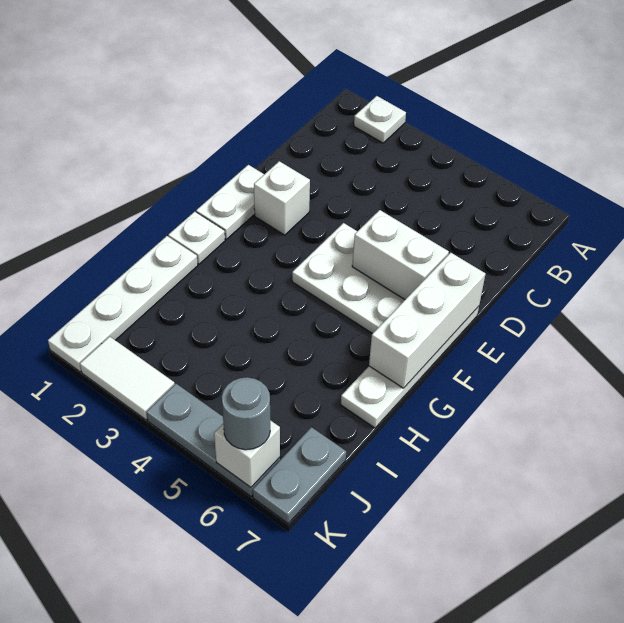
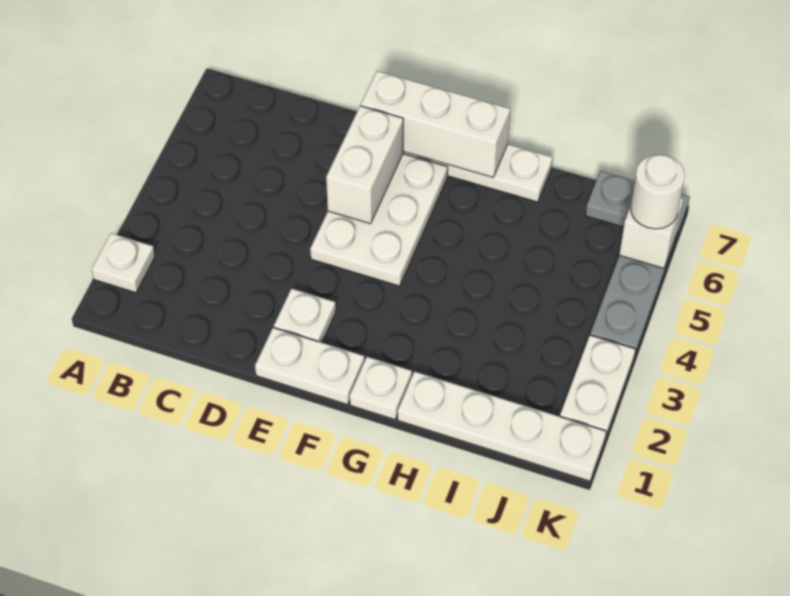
white brick E2 level 1 -> white plate E2 level 1
white tile K2:K3 level 1 -> white plate K2:K3 level 1
grey round brick K6 level 3 -> white round brick K6 level 3

